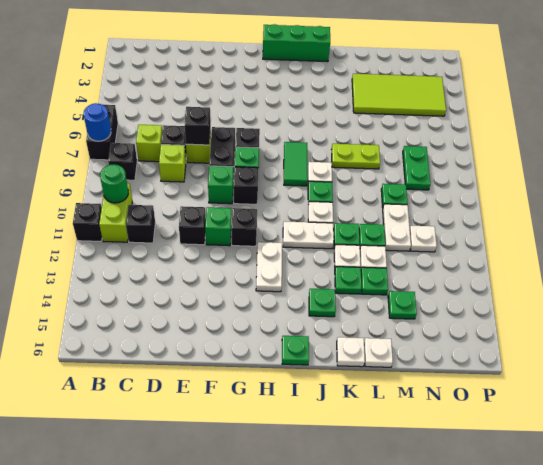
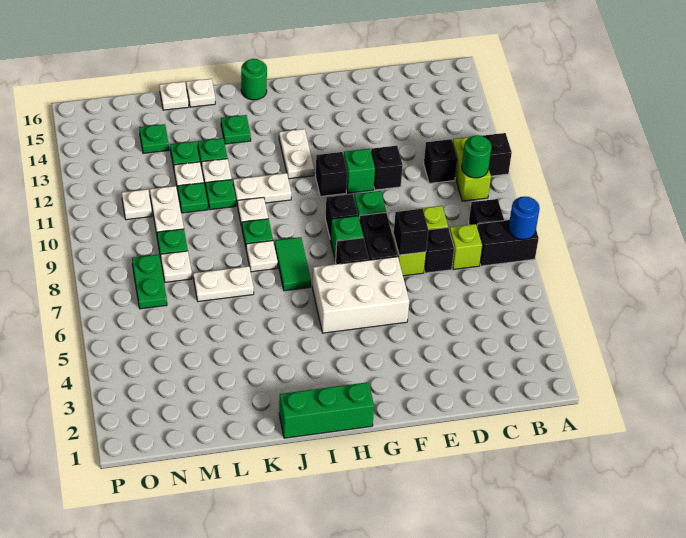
black brick A6:A7 level 1 -> black brick A7:B7 level 1
none -> white brick F5:H6 level 1
green plate I16 level 1 -> green round brick I16 level 1
lime plate K7:L7 level 1 -> white plate K7:L7 level 1
lime tile L3:O4 level 1 -> none
none -> white plate M8 level 1

